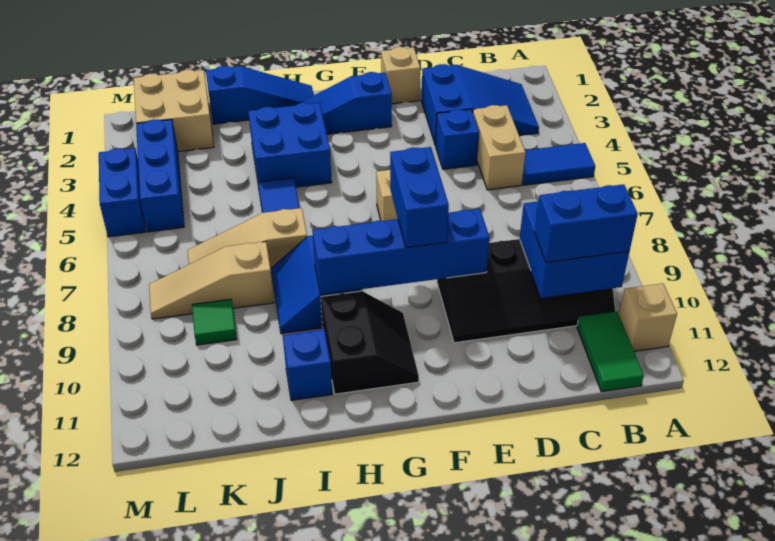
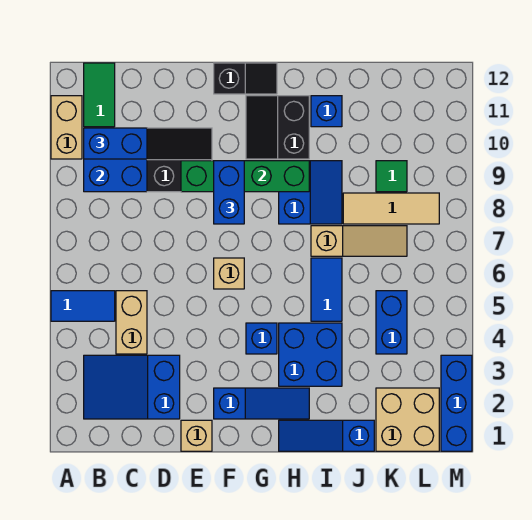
tan brick A11 level 1 -> tan brick A10:A11 level 1
blue brick D4 level 1 -> blue brick G4 level 1
blue brick E9:H9 level 2 -> green brick E9:H9 level 2
none -> black slope F12:G12 level 1 top F
tan slope J8:L8 level 1 top J -> tan tile J8:L8 level 1
blue brick L3:L5 level 1 -> blue brick M1:M3 level 1
blue brick M4:M5 level 1 -> blue brick K4:K5 level 1

